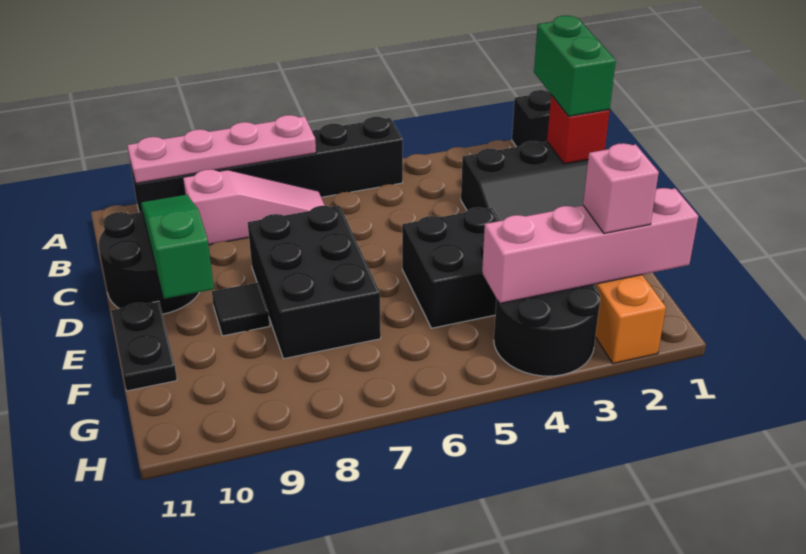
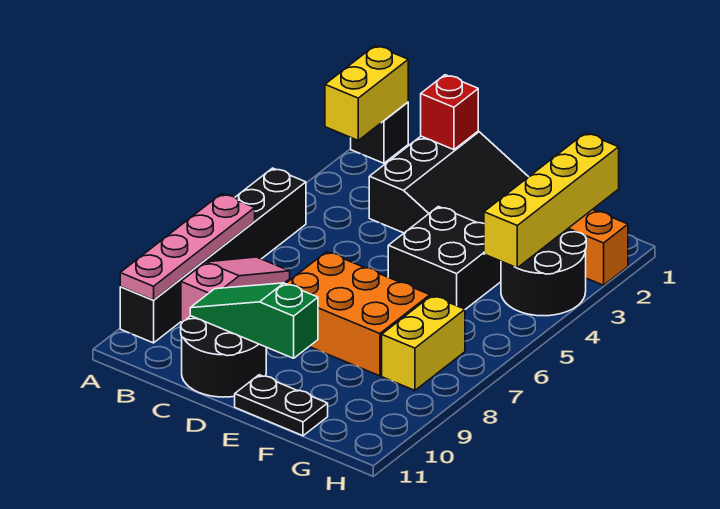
none -> yellow brick A1:A2 level 2
green brick B1:C1 level 3 -> none
black brick D7:F8 level 1 -> orange brick D7:F8 level 1
black tile E9 level 1 -> none
pink brick G1:G4 level 2 -> yellow brick G1:G4 level 2
pink brick G2 level 3 -> none
none -> yellow brick G7:G8 level 1

